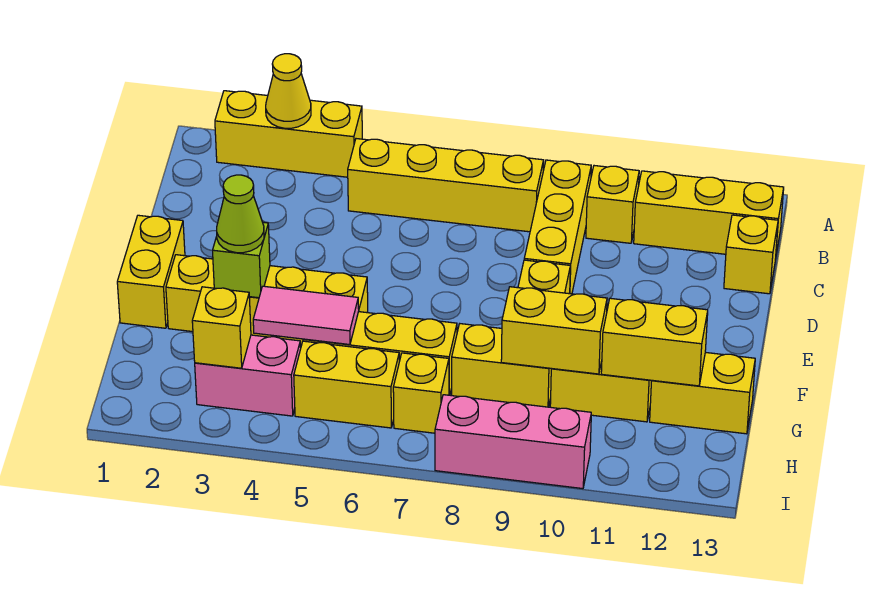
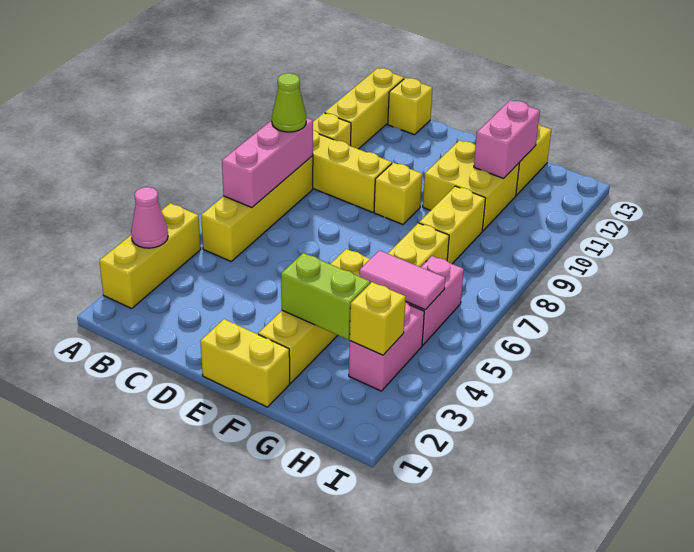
yellow cone A3 level 2 -> pink cone A3 level 2
lime brick F3 level 2 -> lime brick F3:G3 level 2
lime cone F3 level 3 -> lime cone B8 level 3
pink tile G4:G5 level 2 -> pink tile G5:H5 level 2
yellow brick G9:G10 level 2 -> none
yellow brick G11:G12 level 2 -> pink brick G11:G12 level 2
yellow brick H5:H6 level 1 -> pink brick H5:H6 level 1
yellow brick H7 level 1 -> none
pink brick I8:I10 level 1 -> pink brick B6:B8 level 2

